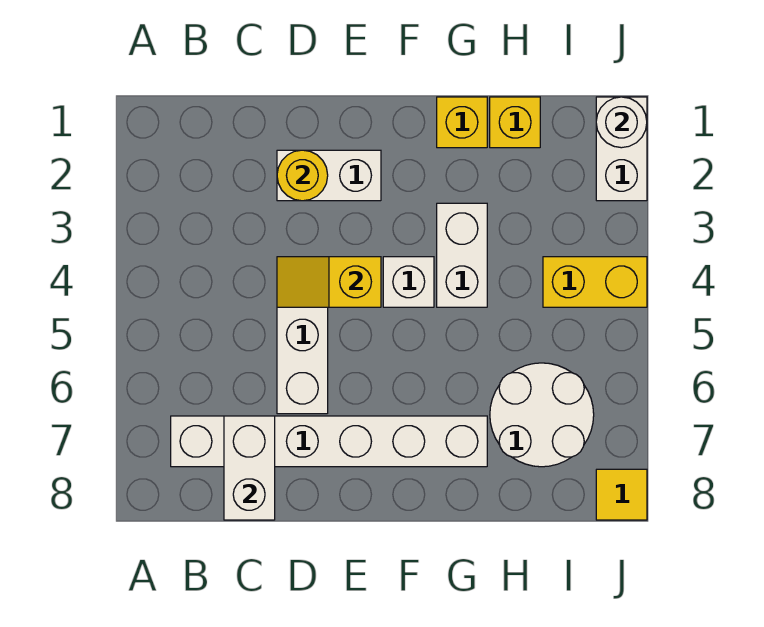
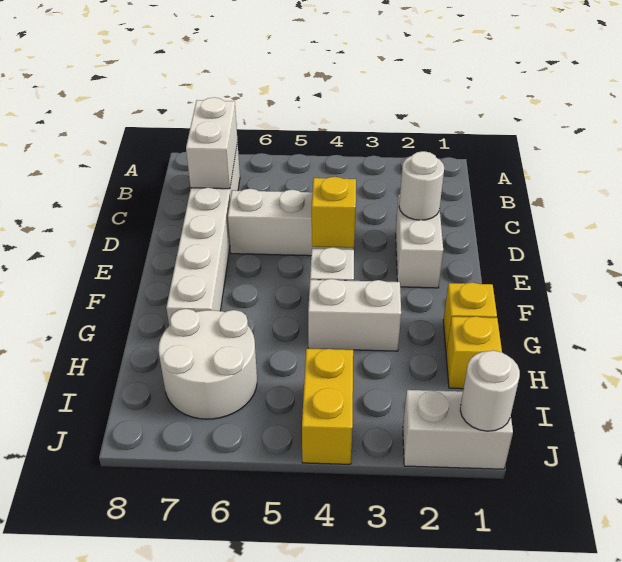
white brick C7:C8 level 2 -> white brick B7:C7 level 2
yellow round brick D2 level 2 -> white round brick D2 level 2
yellow tile J8 level 1 -> none

